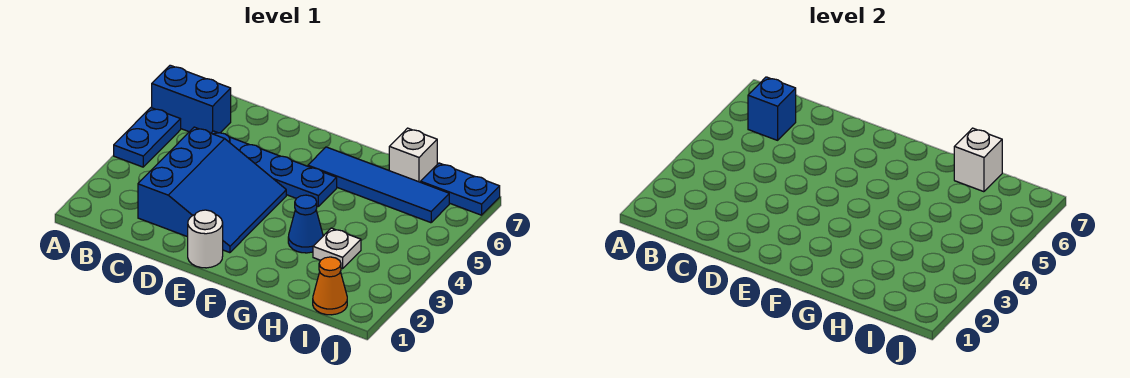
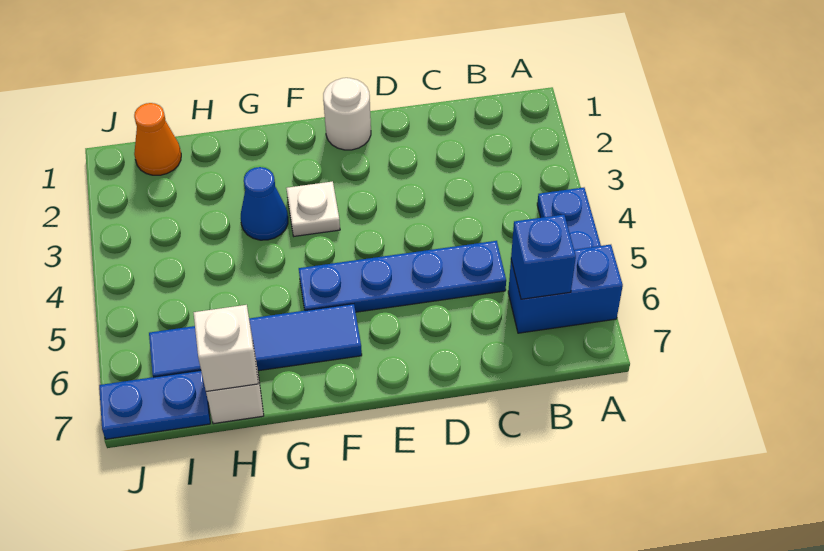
blue slope C2:E4 level 1 top C -> none
white plate H3 level 1 -> white plate F3 level 1

